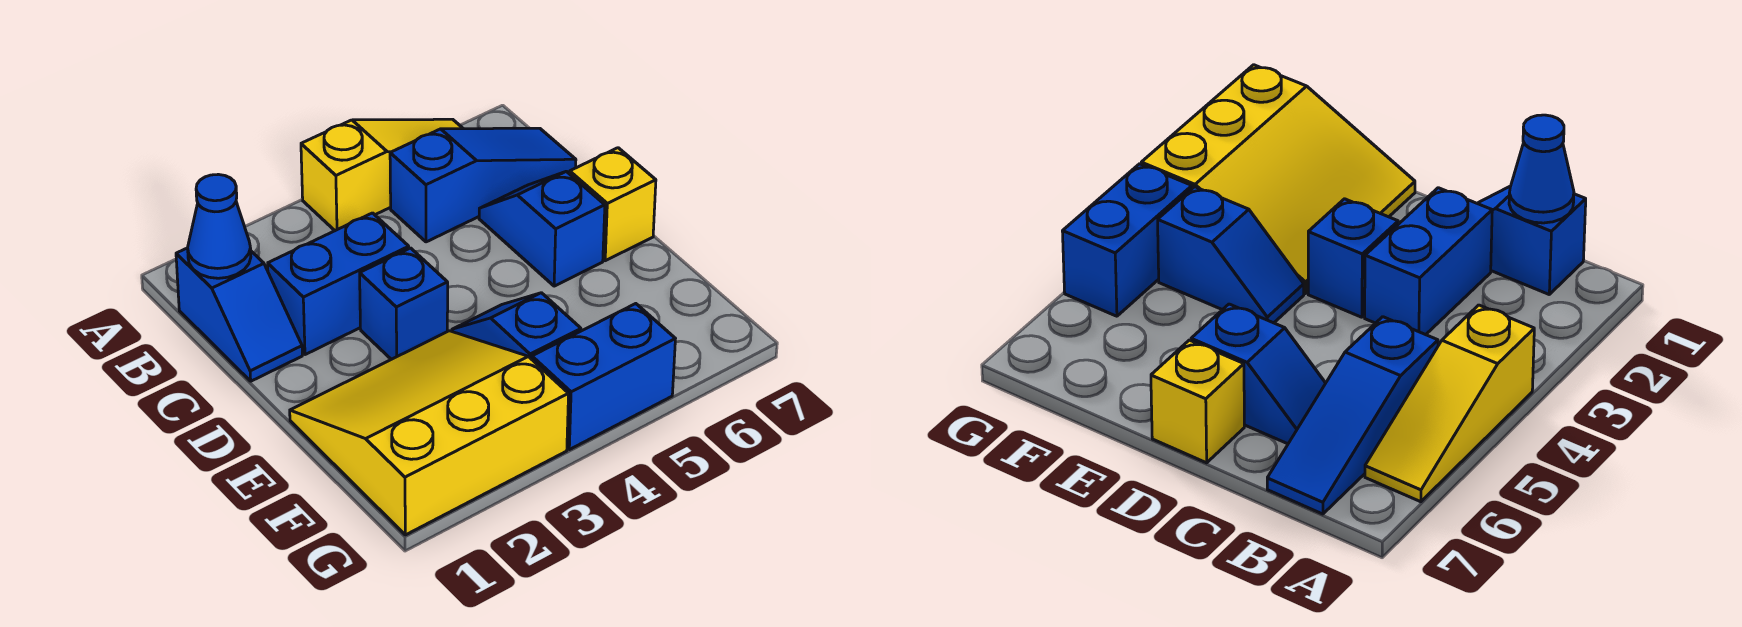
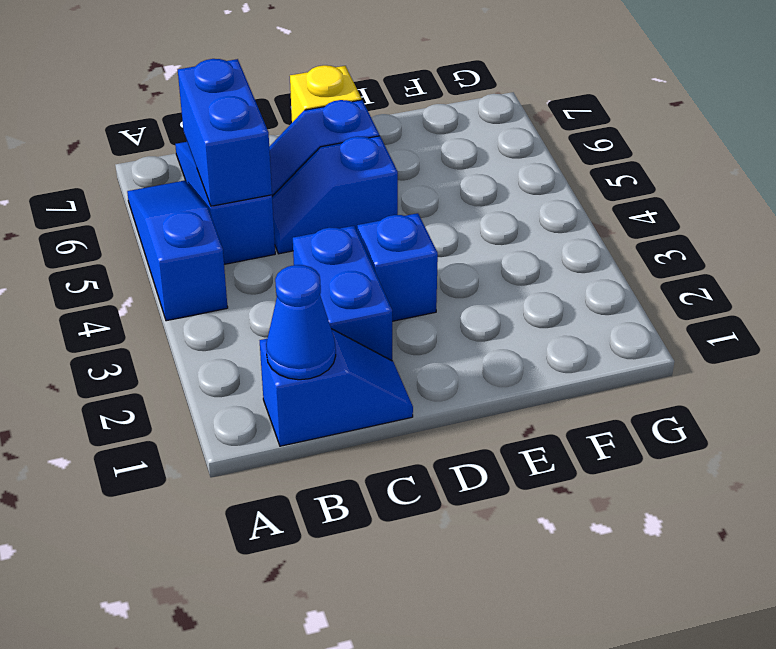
yellow slope A4:A6 level 1 top 4 -> blue slope A4:A6 level 1 top 4
yellow slope E1:G3 level 1 top G -> none
blue slope E4:F4 level 1 top F -> blue slope C5:D5 level 1 top D
blue brick G4:G5 level 1 -> blue brick B5:B6 level 2

